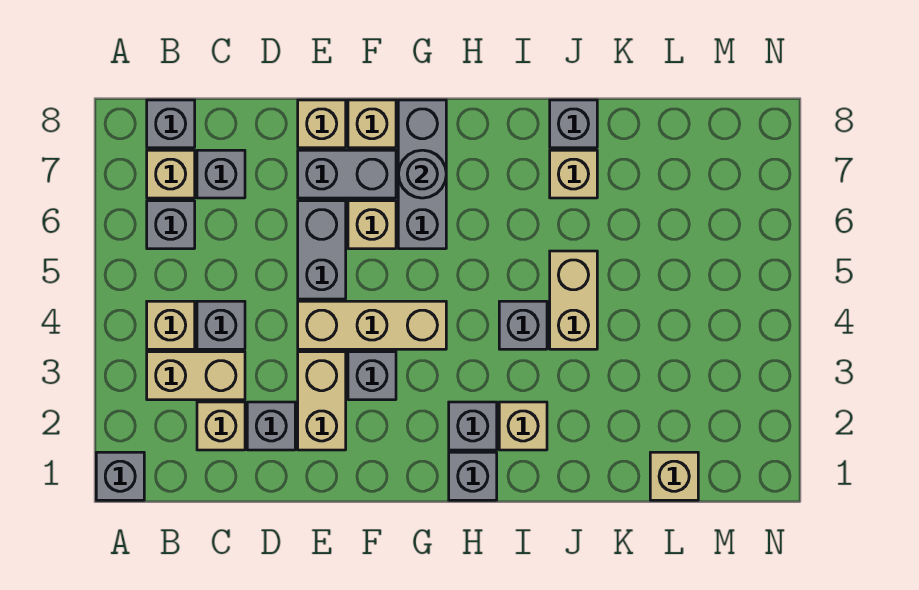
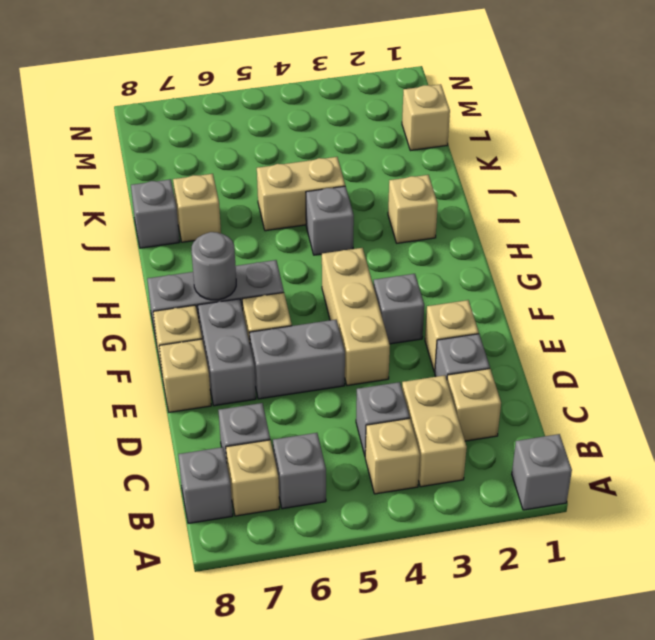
tan brick E2:E3 level 1 -> tan brick E2 level 1
grey brick H1 level 1 -> none
grey brick H2 level 1 -> none

